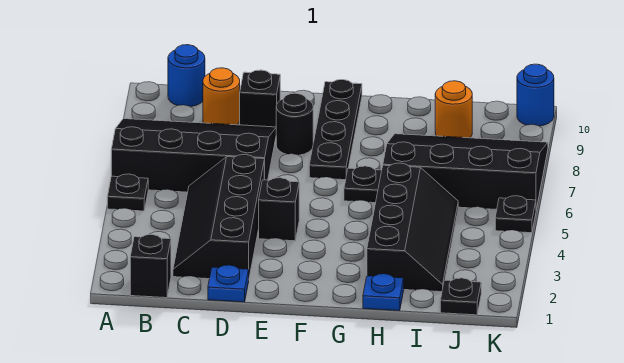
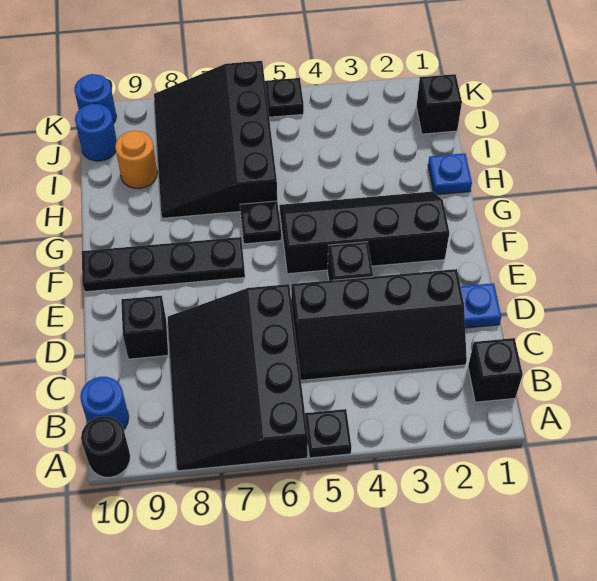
orange round brick C9 level 1 -> none
black round brick E8 level 1 -> black round brick A10 level 1
black slope H2:I5 level 1 top H -> black slope F2:G5 level 1 top F
black plate J1 level 1 -> black brick J1 level 1
none -> blue round brick J10 level 1

